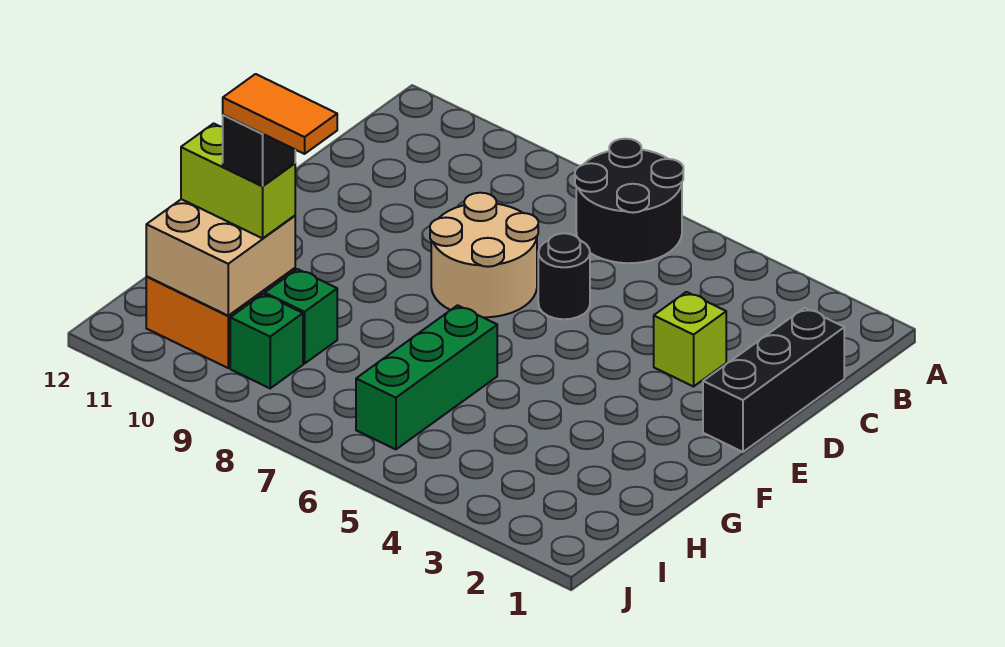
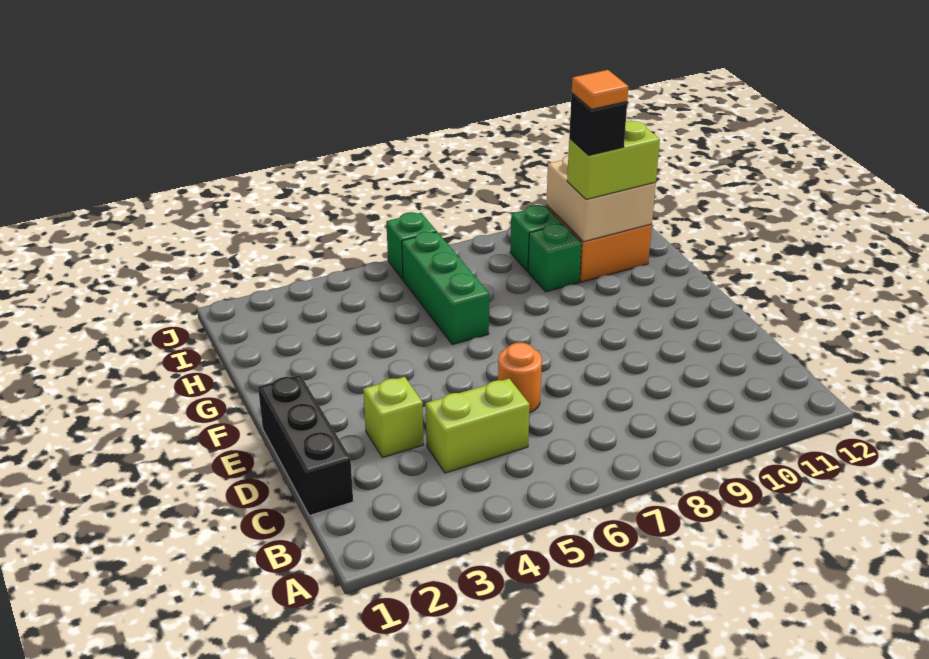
black round brick A6:B7 level 1 -> none
none -> lime brick C4:C5 level 1
black round brick D6 level 1 -> orange round brick D6 level 1
tan round brick D7:E8 level 1 -> none
orange tile H9:H10 level 5 -> orange tile H10 level 5
none -> green brick J6 level 1

